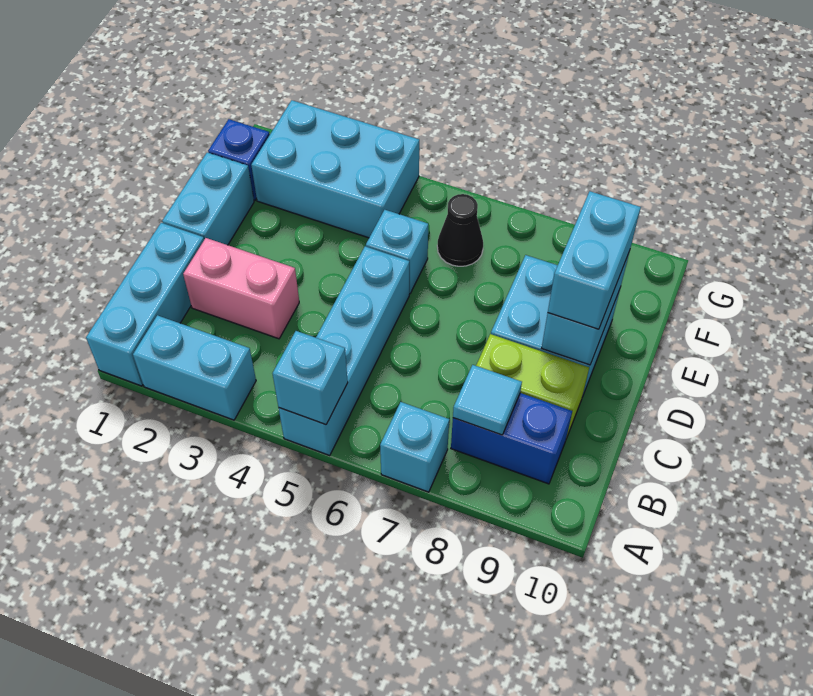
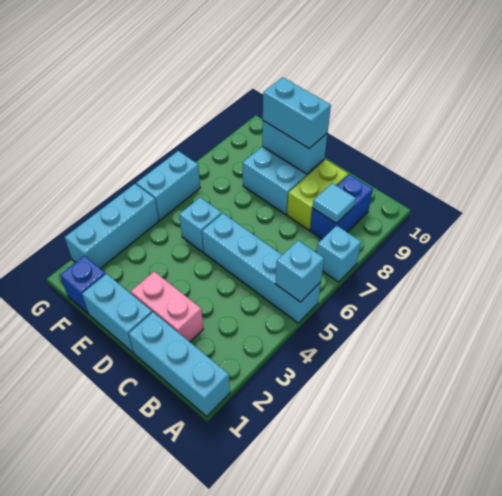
cyan brick A2:A3 level 1 -> cyan brick G5:G6 level 1
pink brick C2:C3 level 1 -> pink brick C2:D2 level 1
cyan brick F2:G4 level 1 -> cyan brick G2:G4 level 1
black cone F6 level 1 -> none

